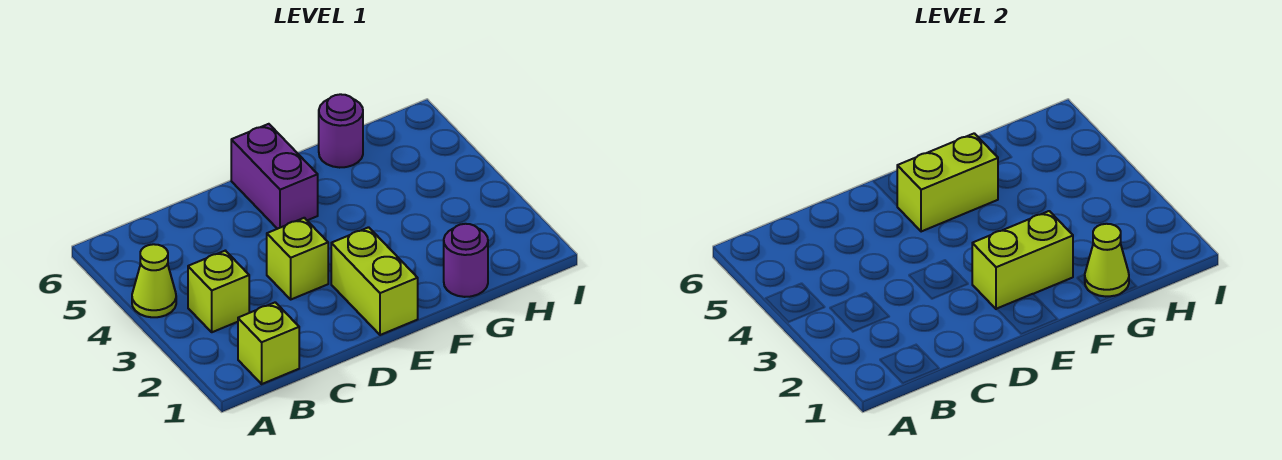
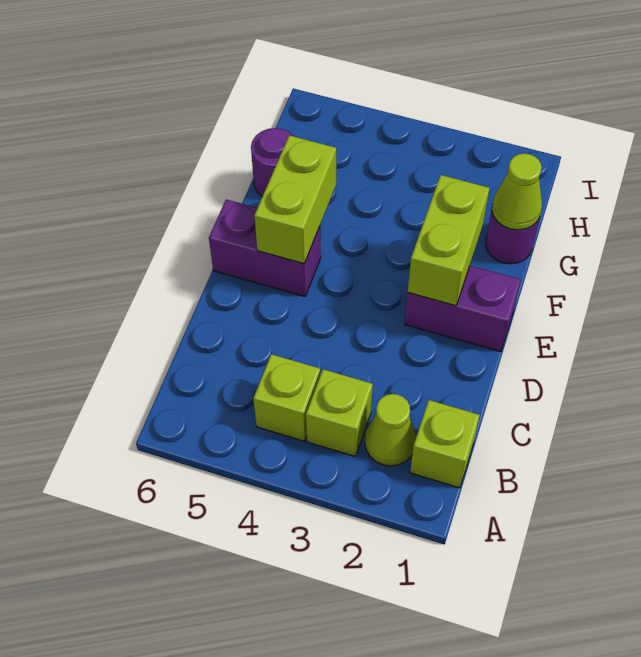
lime cone A4 level 1 -> lime cone B2 level 1
lime brick D3 level 1 -> lime brick B4 level 1
lime brick E1:E2 level 1 -> purple brick E1:E2 level 1

